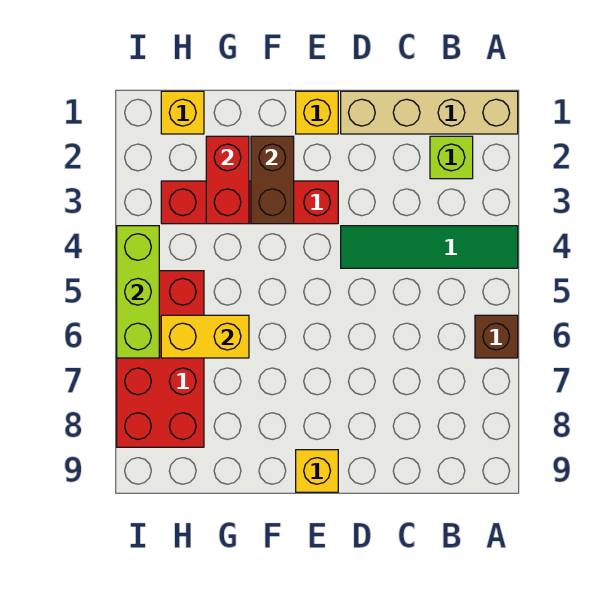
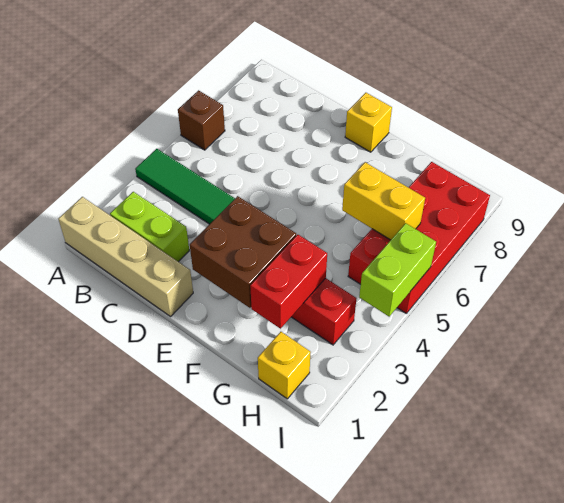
lime brick B2 level 1 -> lime brick B2:C2 level 1
yellow brick E1 level 1 -> none
brown brick F2:F3 level 2 -> brown brick E2:F3 level 2
lime brick I4:I6 level 2 -> lime brick I4:I5 level 2

